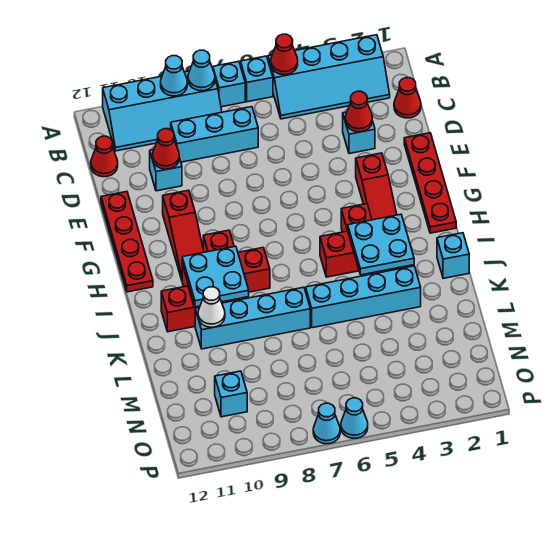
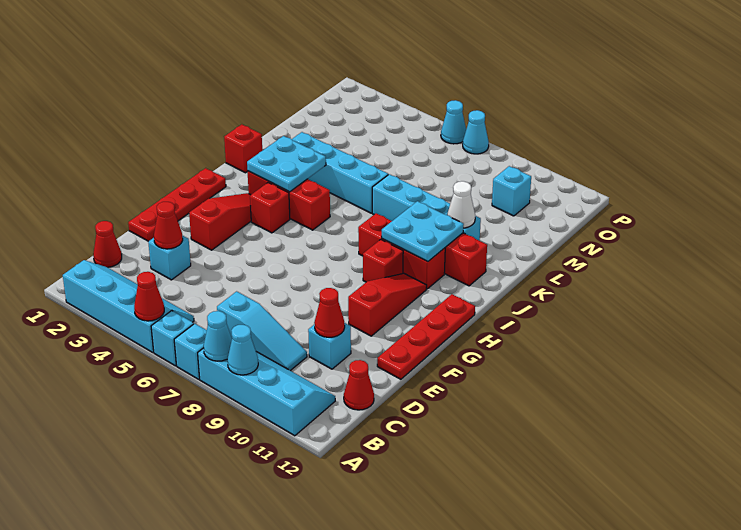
cyan brick C7:C9 level 1 -> cyan slope C7:C9 level 1 top 7
cyan brick J1 level 1 -> red brick J1 level 1

